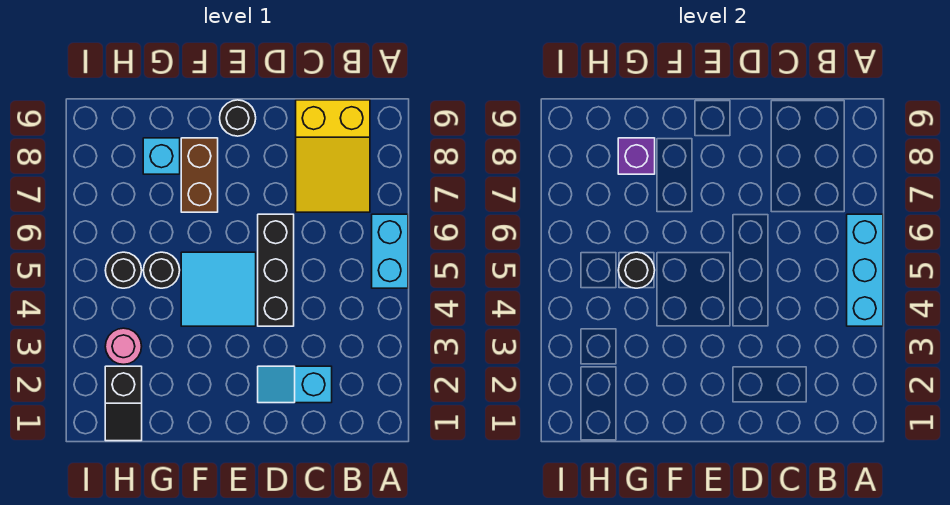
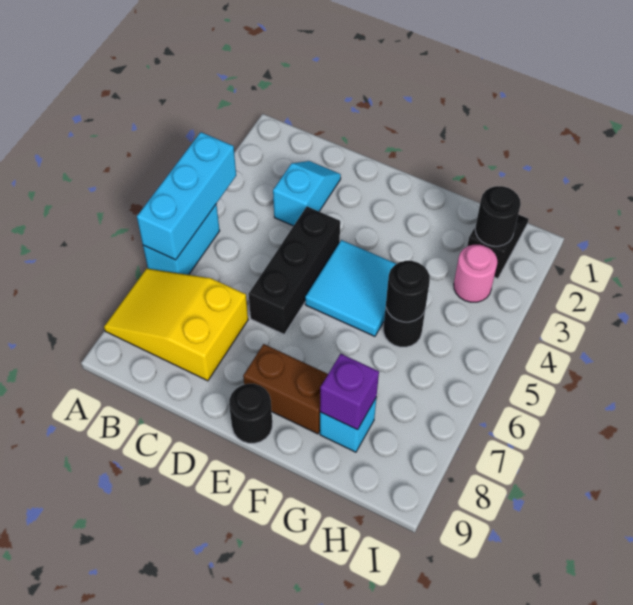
yellow slope B7:C9 level 1 top 9 -> yellow slope A7:C8 level 1 top C
cyan slope C2:D2 level 1 top C -> cyan slope C2:C3 level 1 top 3
brown brick F7:F8 level 1 -> brown brick E8:F8 level 1
black round brick H5 level 1 -> black round brick H2 level 2

